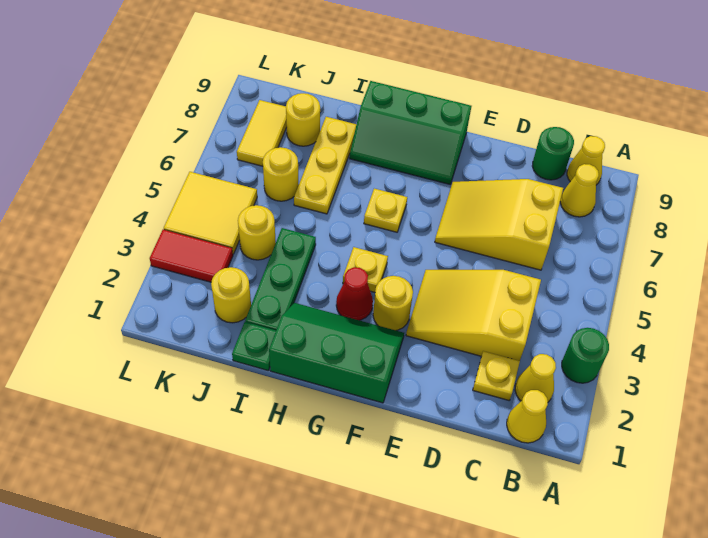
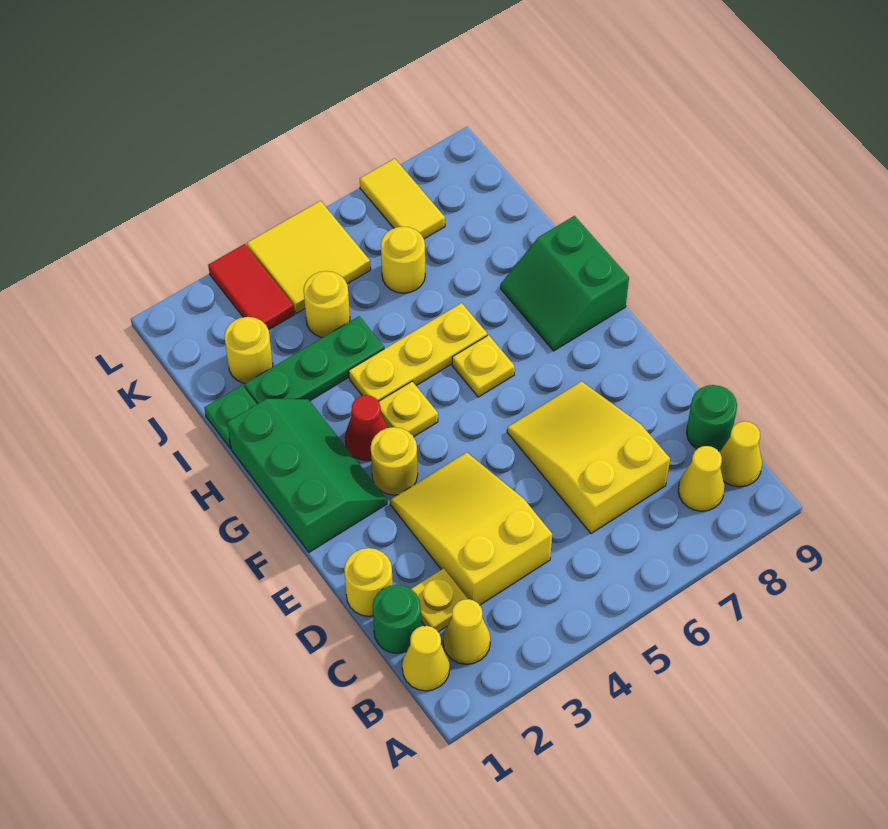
green round brick A3 level 1 -> green round brick C1 level 1
green slope F8:H9 level 1 top 9 -> green slope G8:H9 level 1 top 9
yellow plate I6:I8 level 1 -> yellow plate H4:H6 level 1
yellow round brick J8 level 1 -> yellow round brick D1 level 1
yellow tile K7:K8 level 1 -> yellow tile K7:L7 level 1

